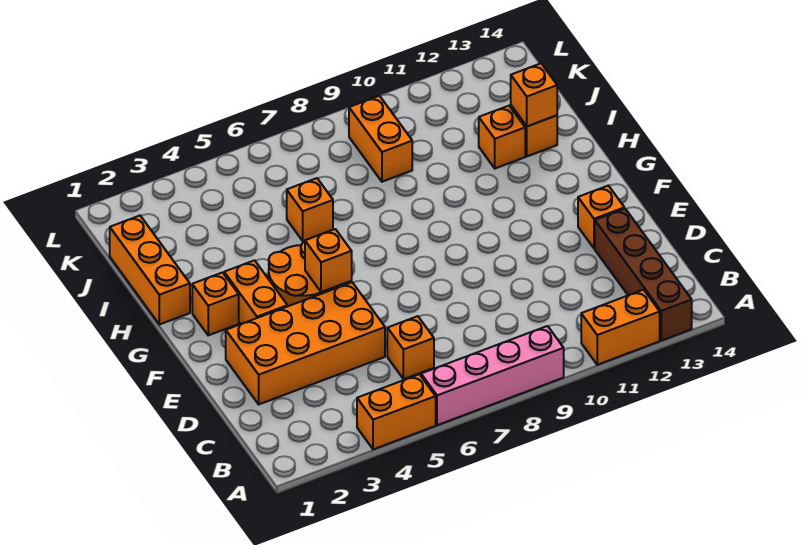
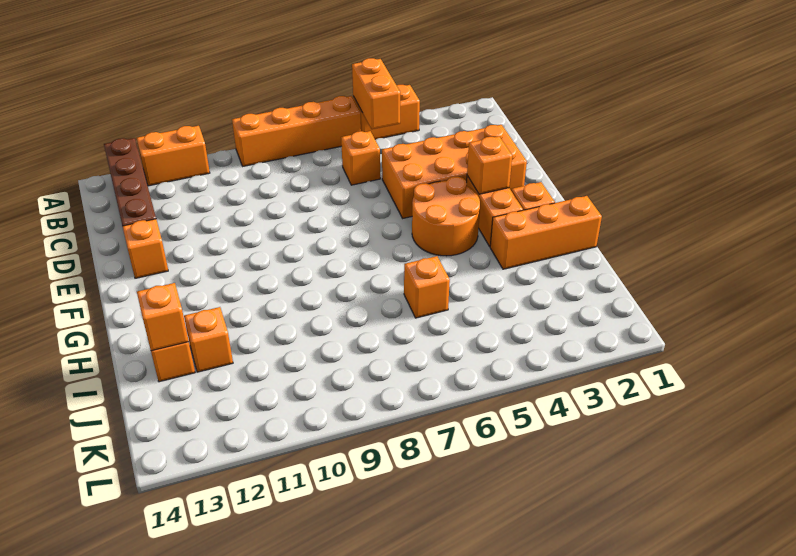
pink brick A6:A9 level 1 -> orange brick A6:A9 level 1
orange brick F5 level 2 -> orange brick F3 level 2
orange brick H1:J1 level 1 -> orange brick H1:H3 level 1
orange brick J9:K9 level 1 -> orange brick A5:B5 level 2

